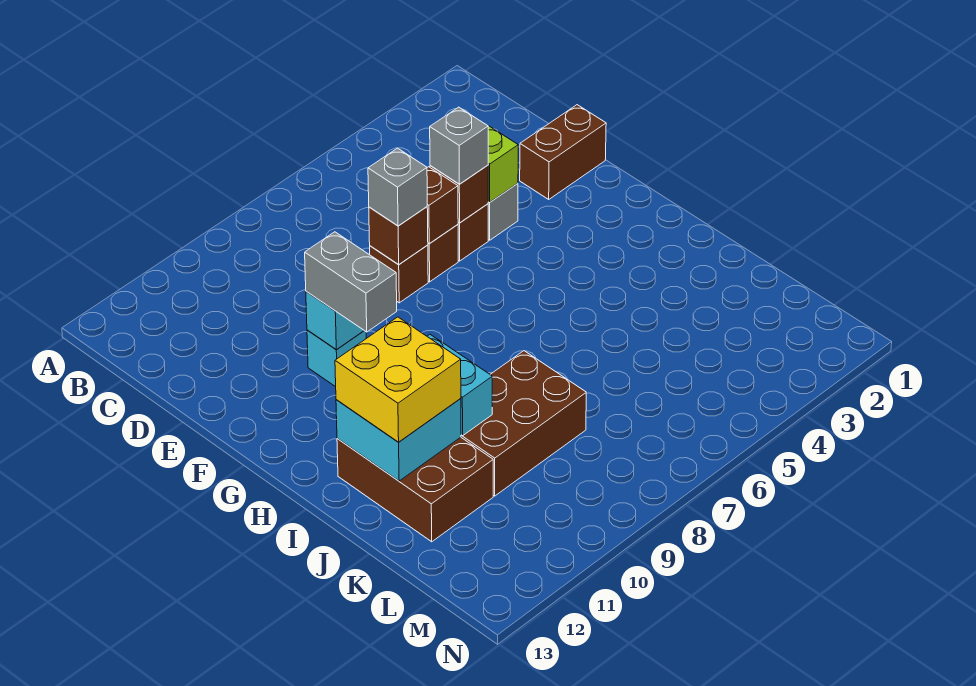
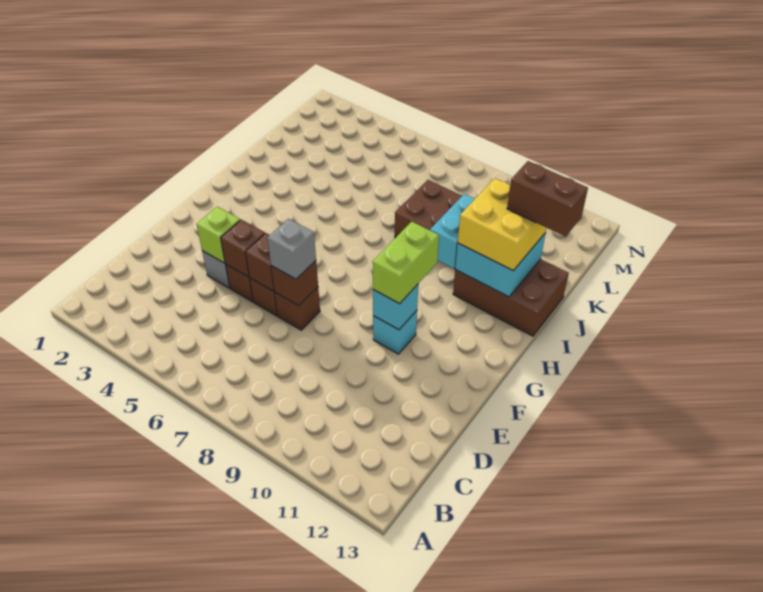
brown brick E1:E2 level 1 -> brown brick J12:J13 level 4
grey brick E5 level 3 -> none
grey brick F10:G10 level 3 -> lime brick F10:G10 level 3
brown brick I11:K12 level 1 -> brown brick I11:J13 level 1

